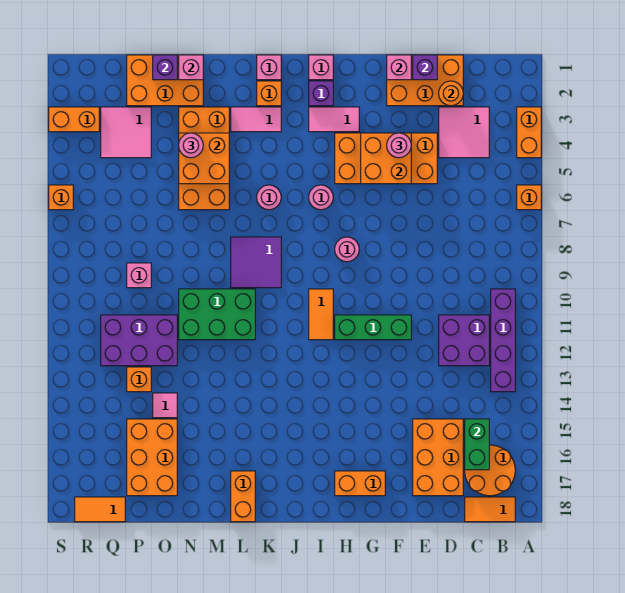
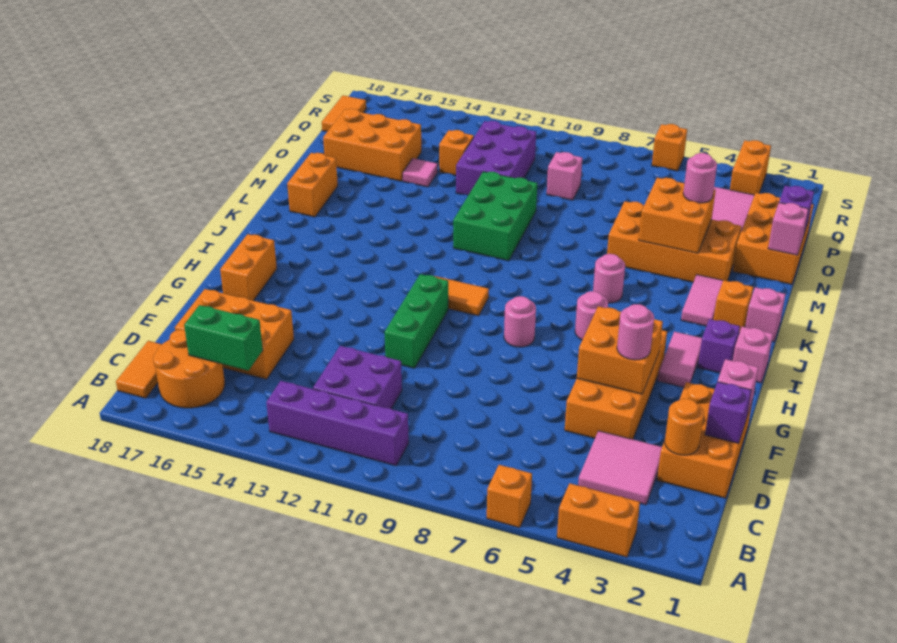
purple tile K8:L9 level 1 -> none
orange brick L17:L18 level 1 -> orange brick L17:M17 level 1

